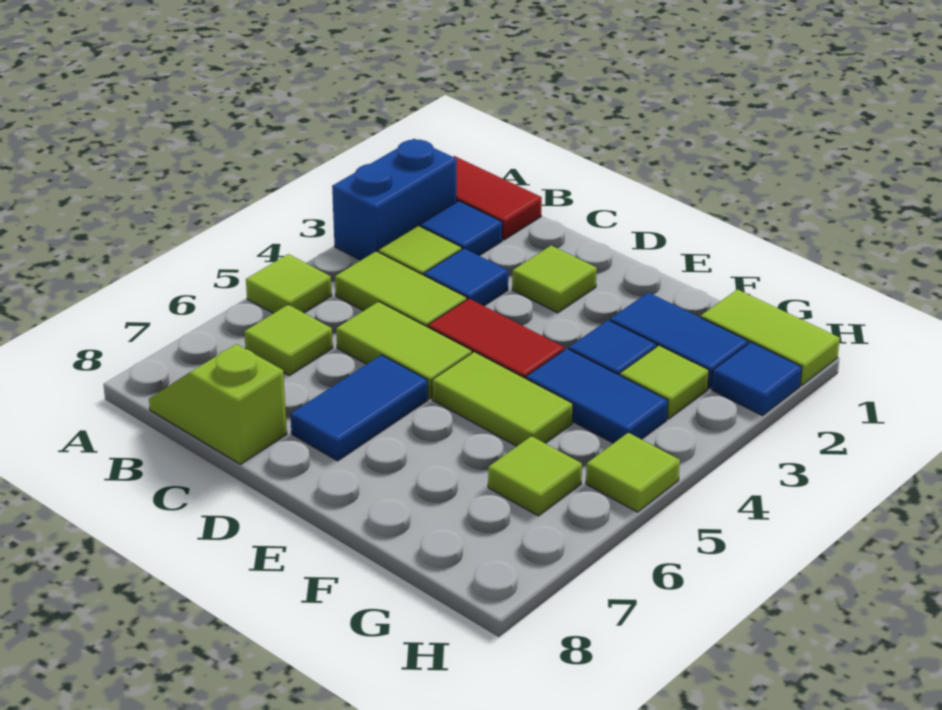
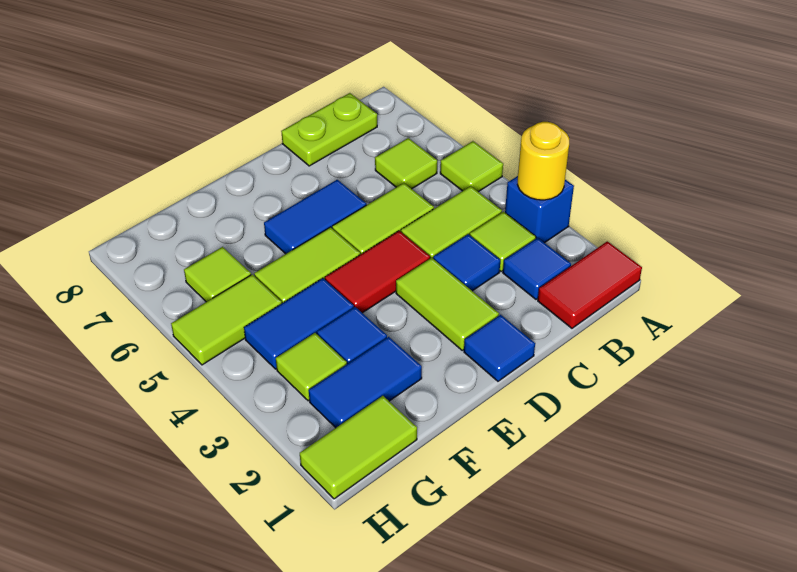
blue brick A2:A3 level 1 -> blue brick A3 level 1
none -> yellow round brick A3 level 2
lime slope B8:C8 level 1 top C -> lime plate B8:C8 level 1
lime tile D2 level 1 -> lime tile D2:D3 level 1
blue tile D6:D7 level 1 -> blue tile D6:E6 level 1
blue tile H2 level 1 -> blue tile D1 level 1
lime tile H5 level 1 -> lime tile G5:H5 level 1

